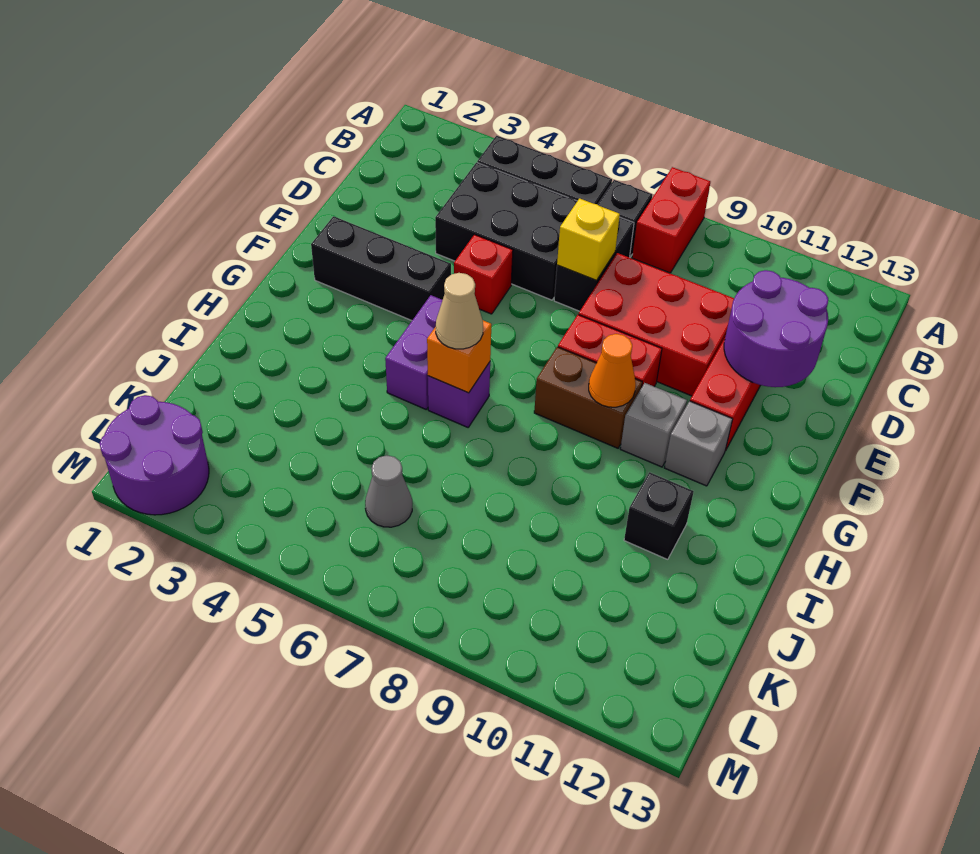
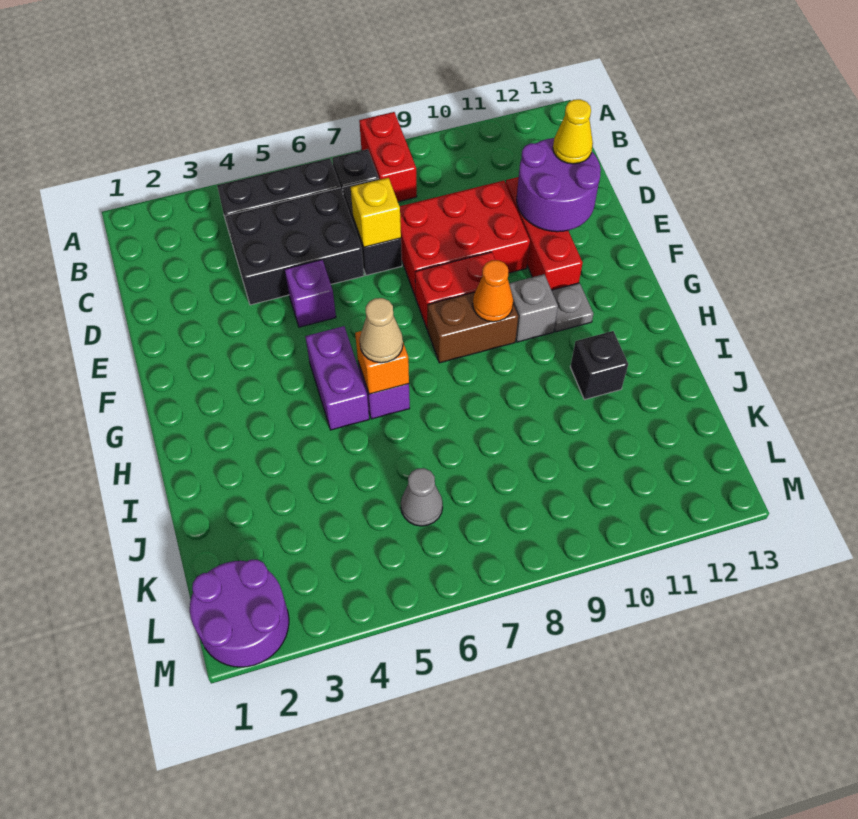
none -> yellow cone D12 level 3
red brick E5 level 1 -> purple brick E5 level 1
black brick F2:F4 level 1 -> none
grey brick G11 level 1 -> grey plate G11 level 1

